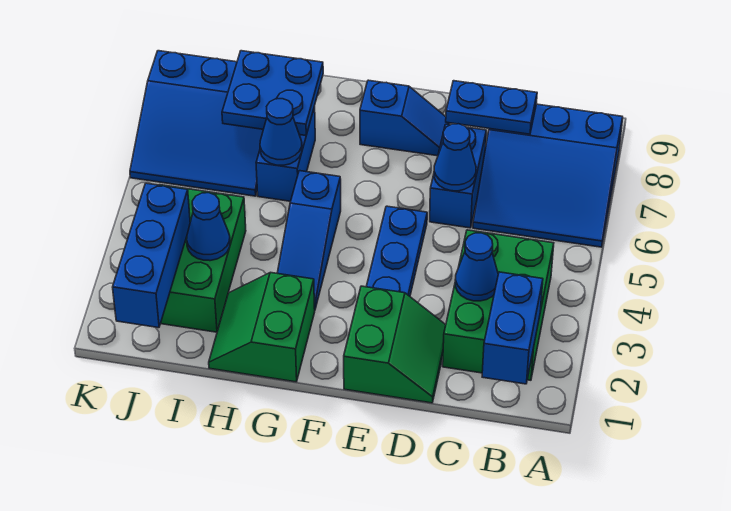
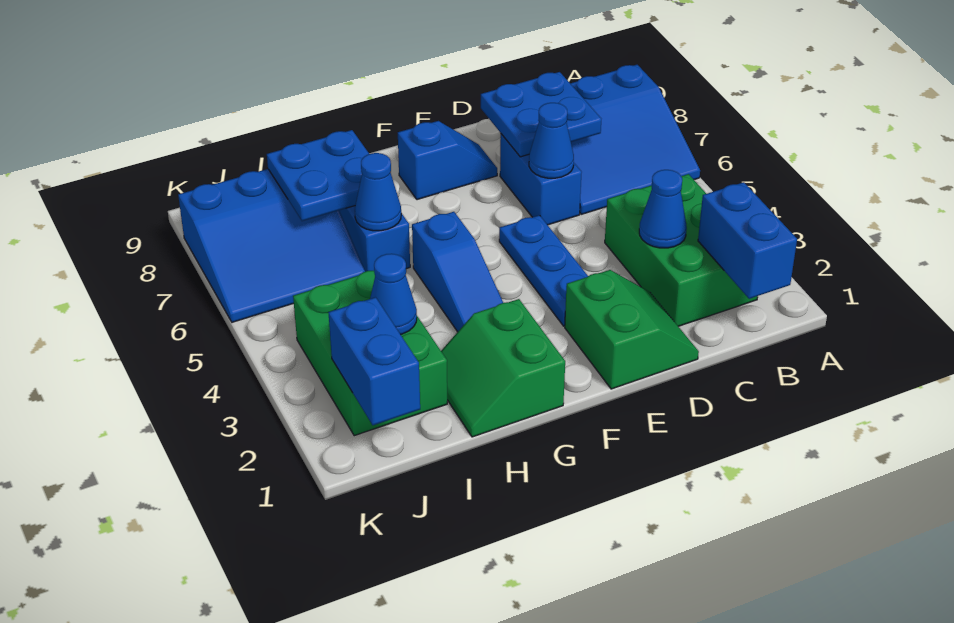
blue plate C8:D8 level 2 -> blue plate C7:D8 level 2
blue brick J1:J3 level 2 -> blue brick J1:J2 level 2

